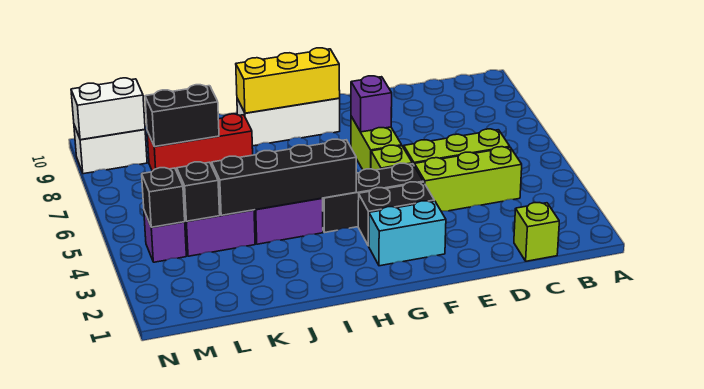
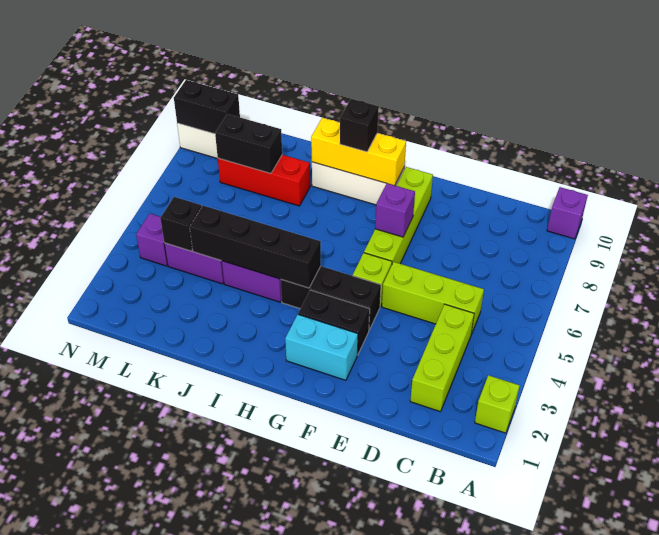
none -> purple brick A10 level 1
lime brick C1 level 1 -> lime brick A2 level 1
lime brick C4:E4 level 1 -> lime brick C2:C4 level 1
lime brick F6:F7 level 1 -> lime brick F6:F9 level 1
black brick M4 level 2 -> black brick H9 level 3
white brick M9:N9 level 2 -> black brick M9:N9 level 2

